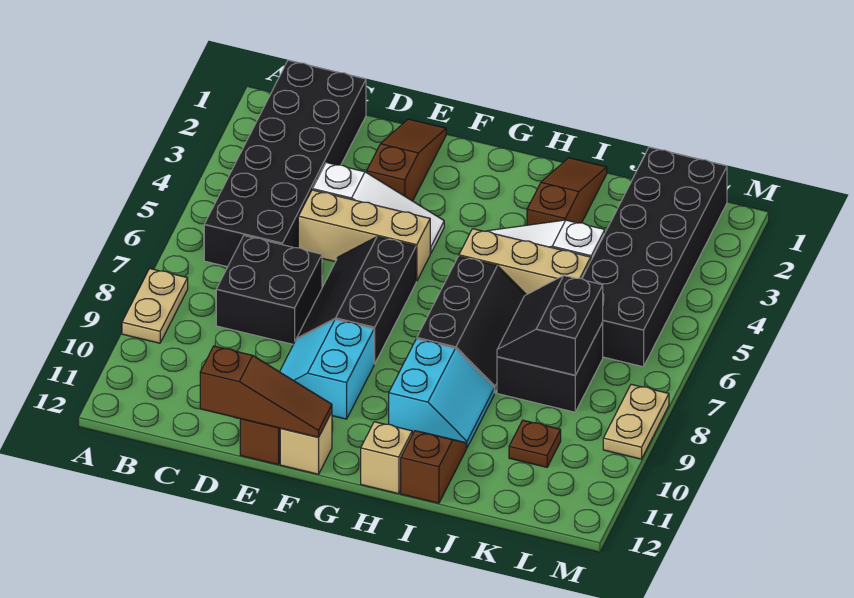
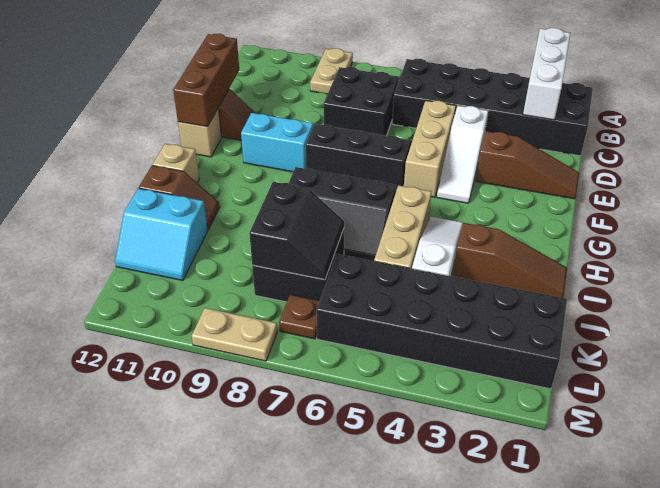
none -> white brick A2:C2 level 2
tan plate A8:A9 level 1 -> tan plate A9:B9 level 1
brown slope D12:F12 level 2 top D -> brown brick D12:F12 level 2
cyan slope H9:I10 level 1 top H -> cyan slope J11:K12 level 1 top J
black slope J7:K8 level 2 top K -> black slope J7:K8 level 2 top 8
brown plate K10 level 1 -> brown plate L7 level 1

